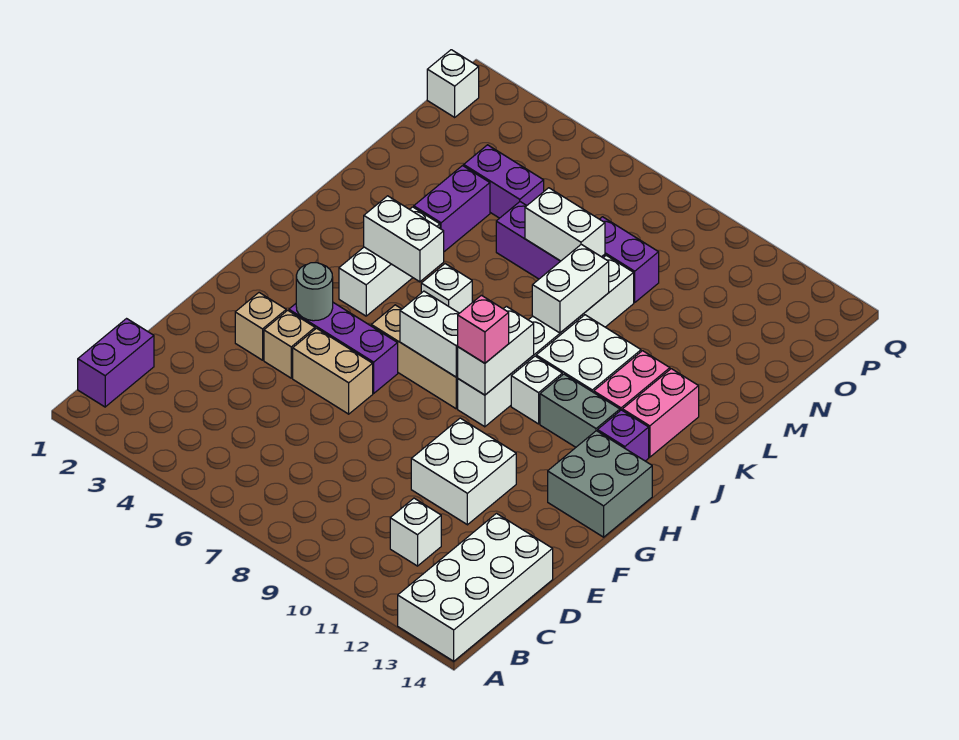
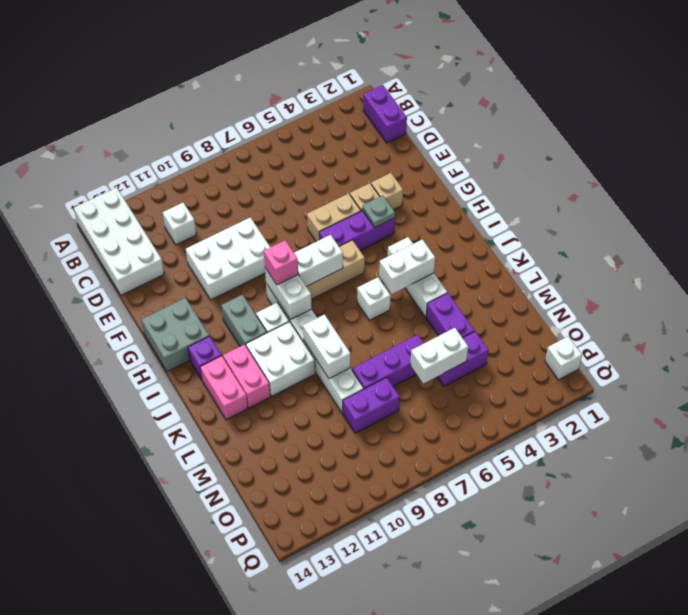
white brick E10:F11 level 1 -> white brick E9:F11 level 1
grey round brick G4 level 2 -> grey plate G4 level 2
grey brick I11:I12 level 1 -> grey brick H11:I11 level 1
white brick M7:M8 level 2 -> white brick N5:N6 level 2

